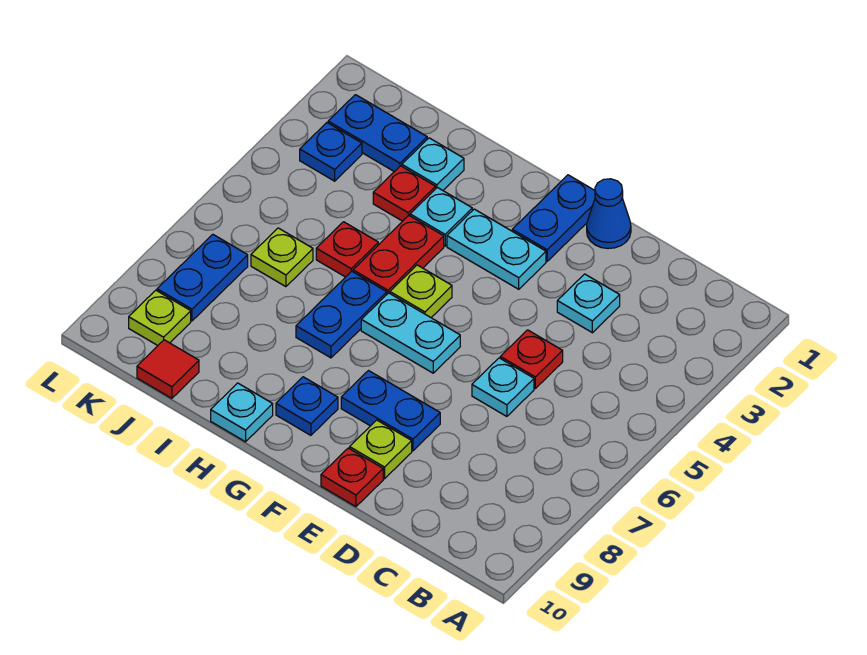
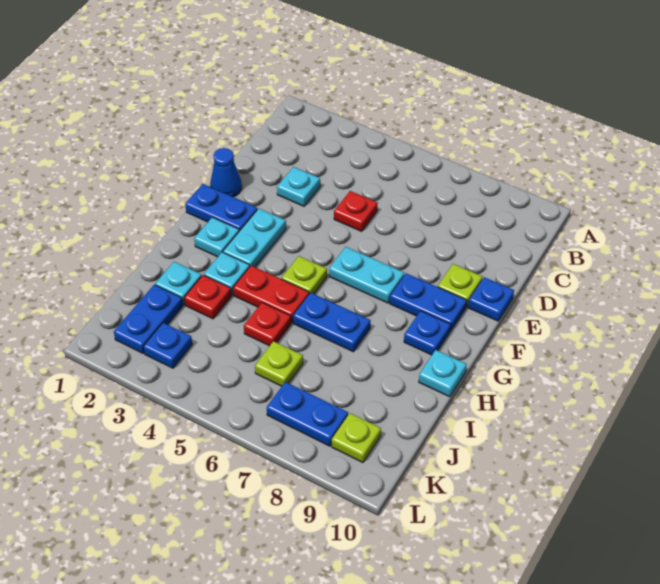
cyan plate D6 level 1 -> cyan plate G2 level 1
blue plate E8:F8 level 1 -> blue plate F8:F9 level 1
red plate E10 level 1 -> blue plate E10 level 1
cyan plate F6:G6 level 1 -> cyan plate F6:F7 level 1
red tile J10 level 1 -> none

